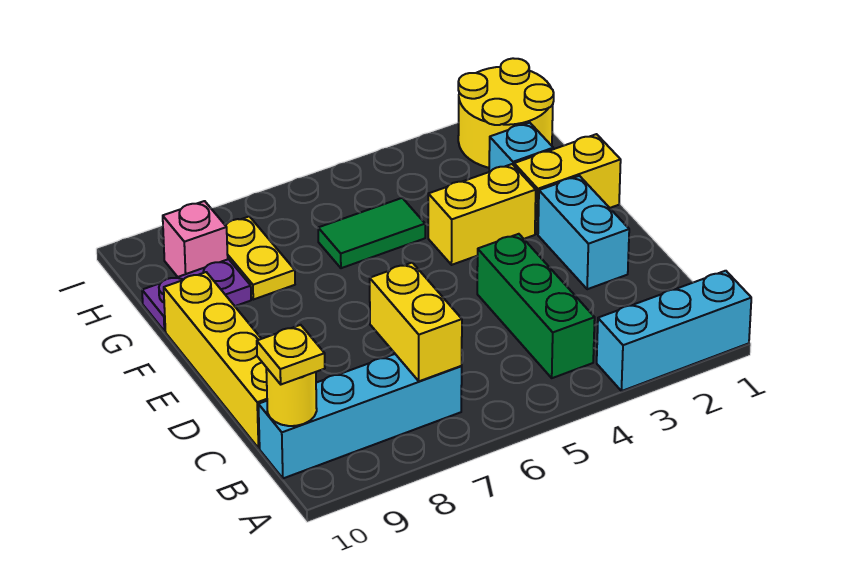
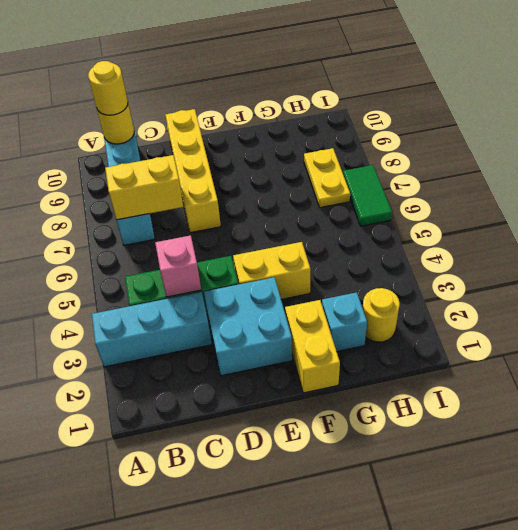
cyan brick A1:A3 level 1 -> cyan brick A3:C3 level 1
yellow plate B10 level 3 -> yellow round brick B10 level 3
yellow brick C10:F10 level 1 -> yellow brick D7:D10 level 1
cyan brick D2:E2 level 1 -> cyan brick D2:E3 level 1
yellow brick F3:F4 level 1 -> yellow brick E4:F4 level 1
green tile G5:G6 level 1 -> green tile I6:I7 level 1
yellow plate G8:H8 level 1 -> yellow plate H7:H8 level 1
purple plate G9:G10 level 1 -> none
yellow round brick H1:I2 level 1 -> yellow round brick H2 level 1
pink brick H9 level 1 -> pink brick C4 level 2

